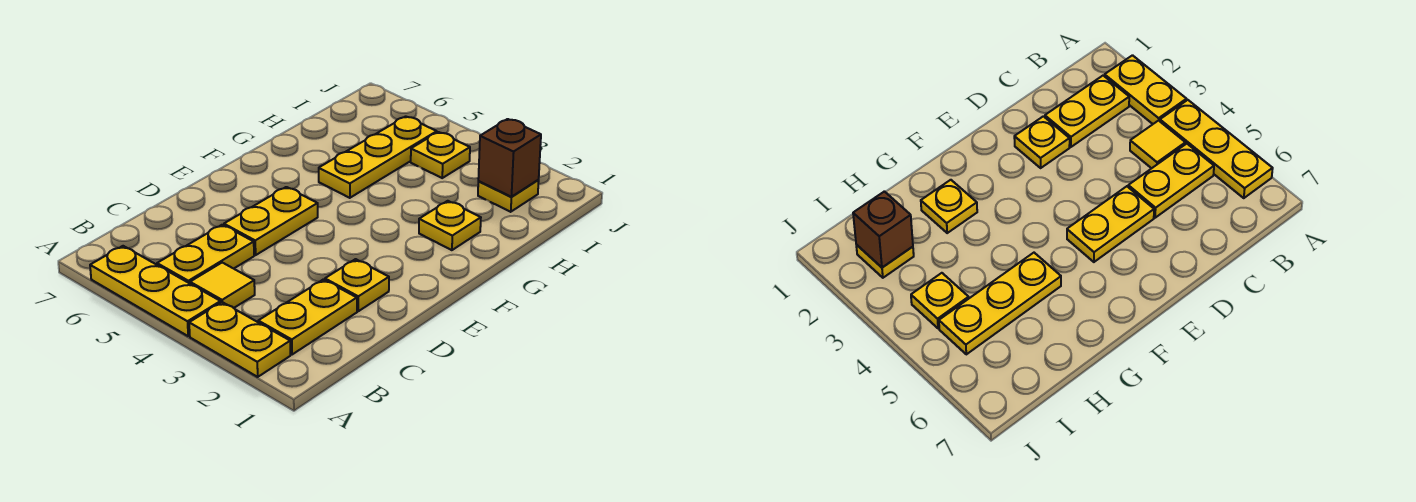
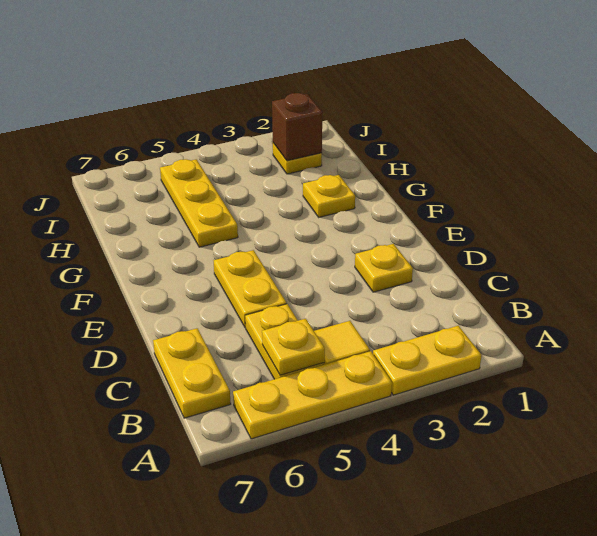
yellow plate B2:C2 level 1 -> yellow plate B7:C7 level 1
yellow plate I4 level 1 -> yellow plate B5 level 2

